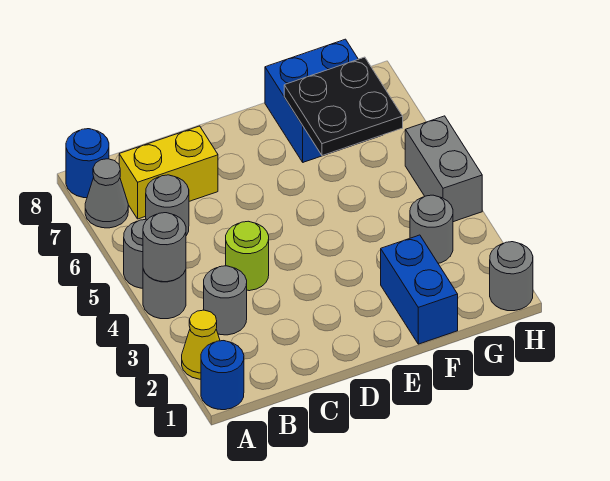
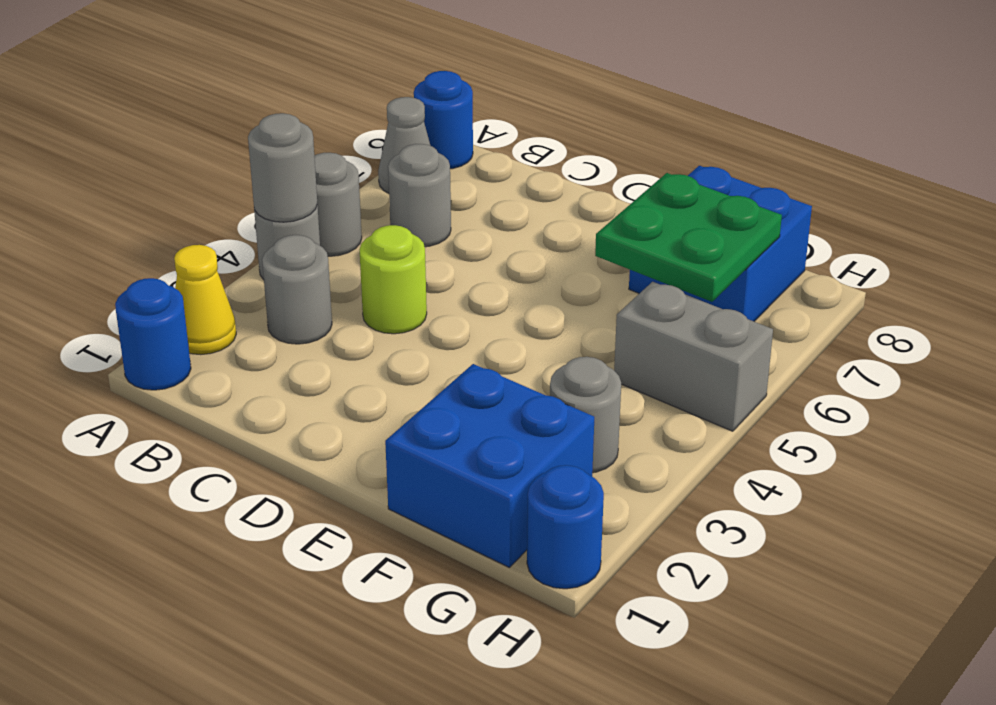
yellow brick B7:C7 level 1 -> none
blue brick F1:F2 level 1 -> blue brick F1:G2 level 1
black plate F6:G7 level 2 -> green plate F6:G7 level 2
grey round brick H1 level 1 -> blue round brick H1 level 1
grey brick H4:H5 level 1 -> grey brick G5:H5 level 1

